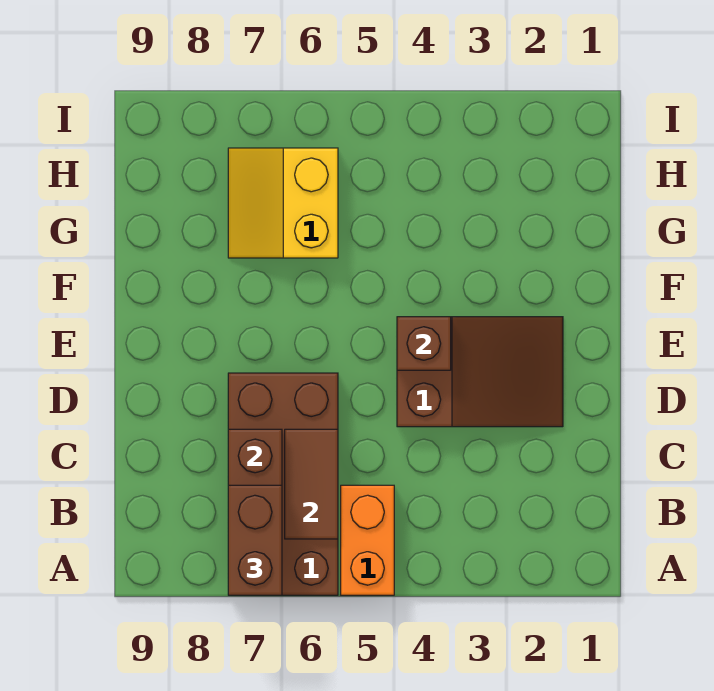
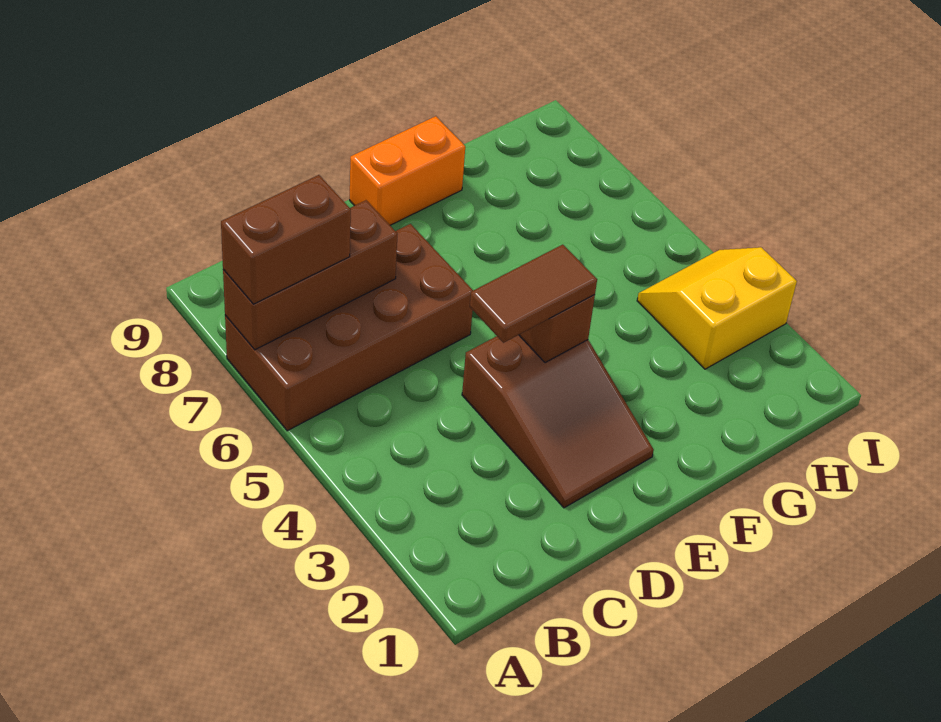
orange brick A5:B5 level 1 -> orange brick E9:F9 level 1
brown tile B6:C6 level 2 -> brown tile D4:E4 level 3
yellow slope G6:H7 level 1 top 6 -> yellow slope H3:I4 level 1 top 3

